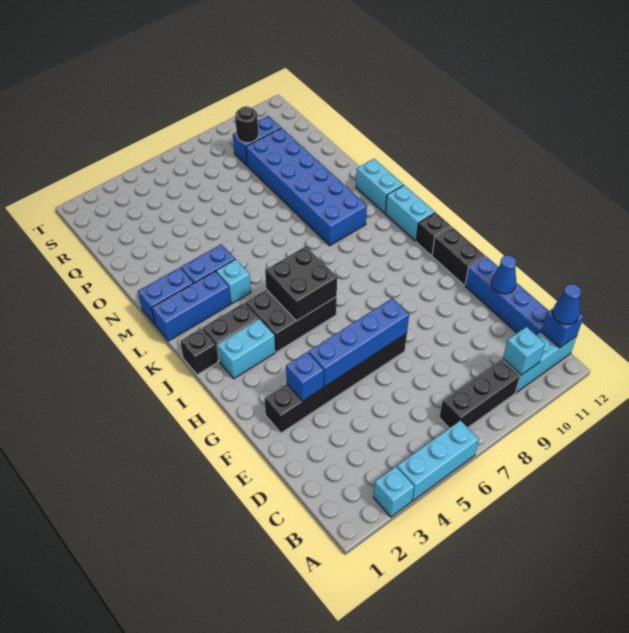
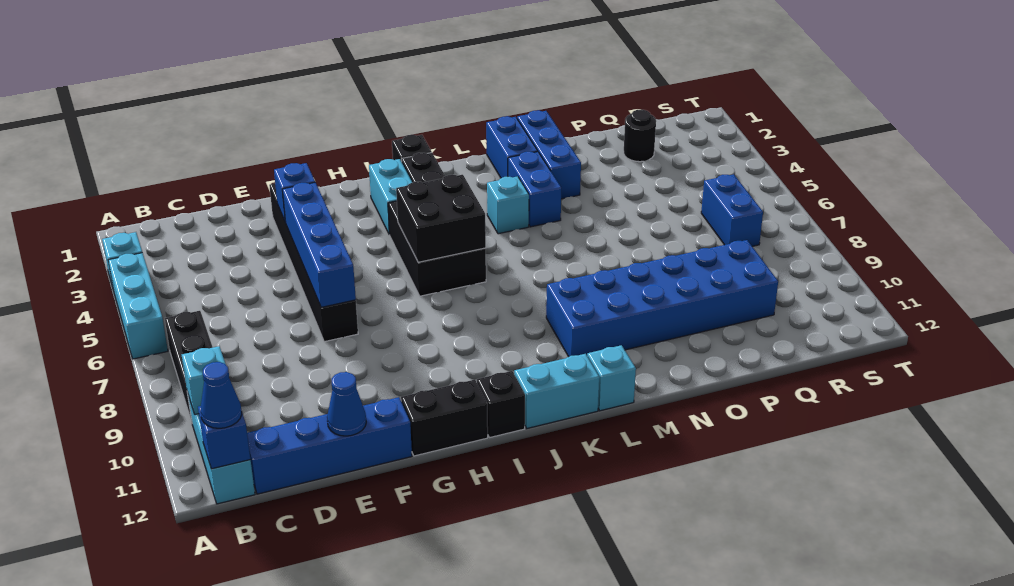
blue brick L1:L3 level 1 -> blue brick N1:N3 level 1
cyan brick L12:M12 level 1 -> cyan brick L12 level 1
blue brick R9:R10 level 1 -> blue brick R6:R7 level 1
black round brick R9 level 2 -> black round brick Q2 level 1

